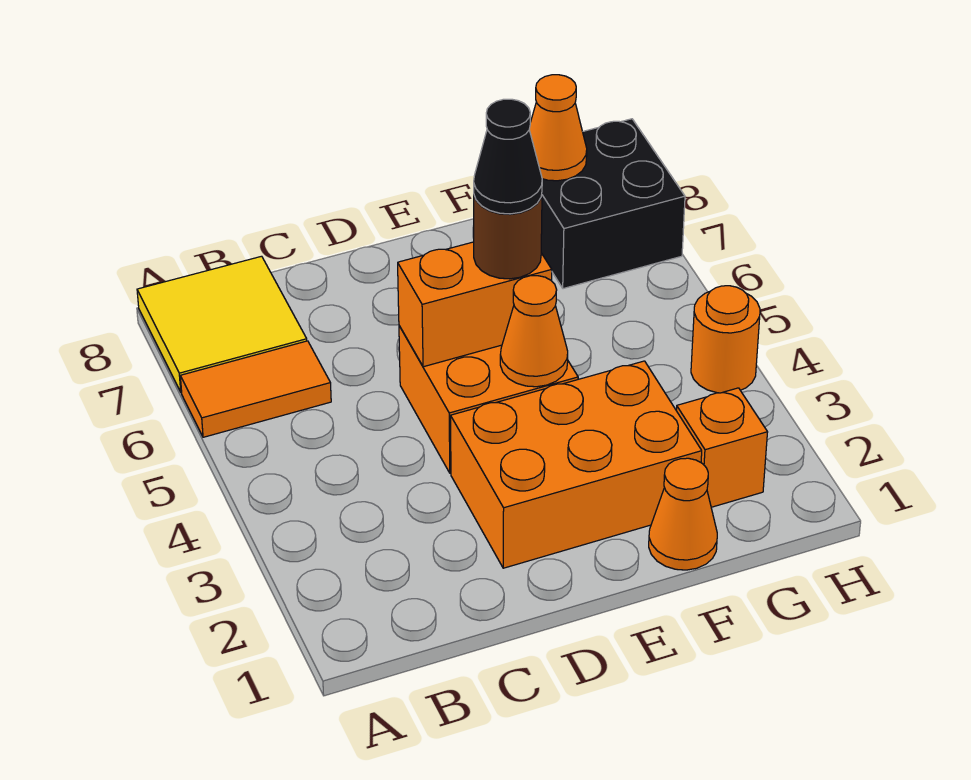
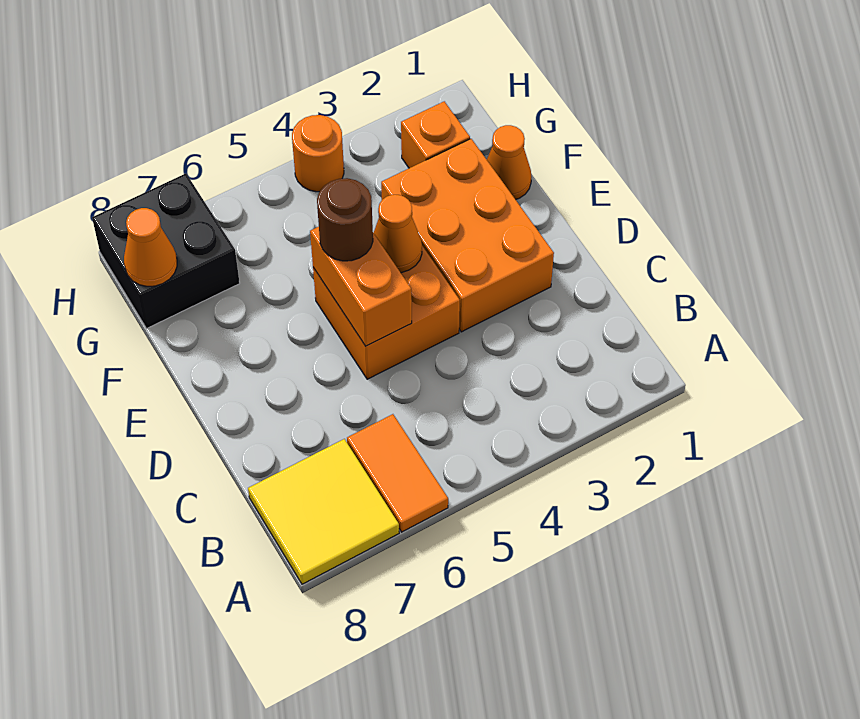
black cone E5 level 4 -> none

